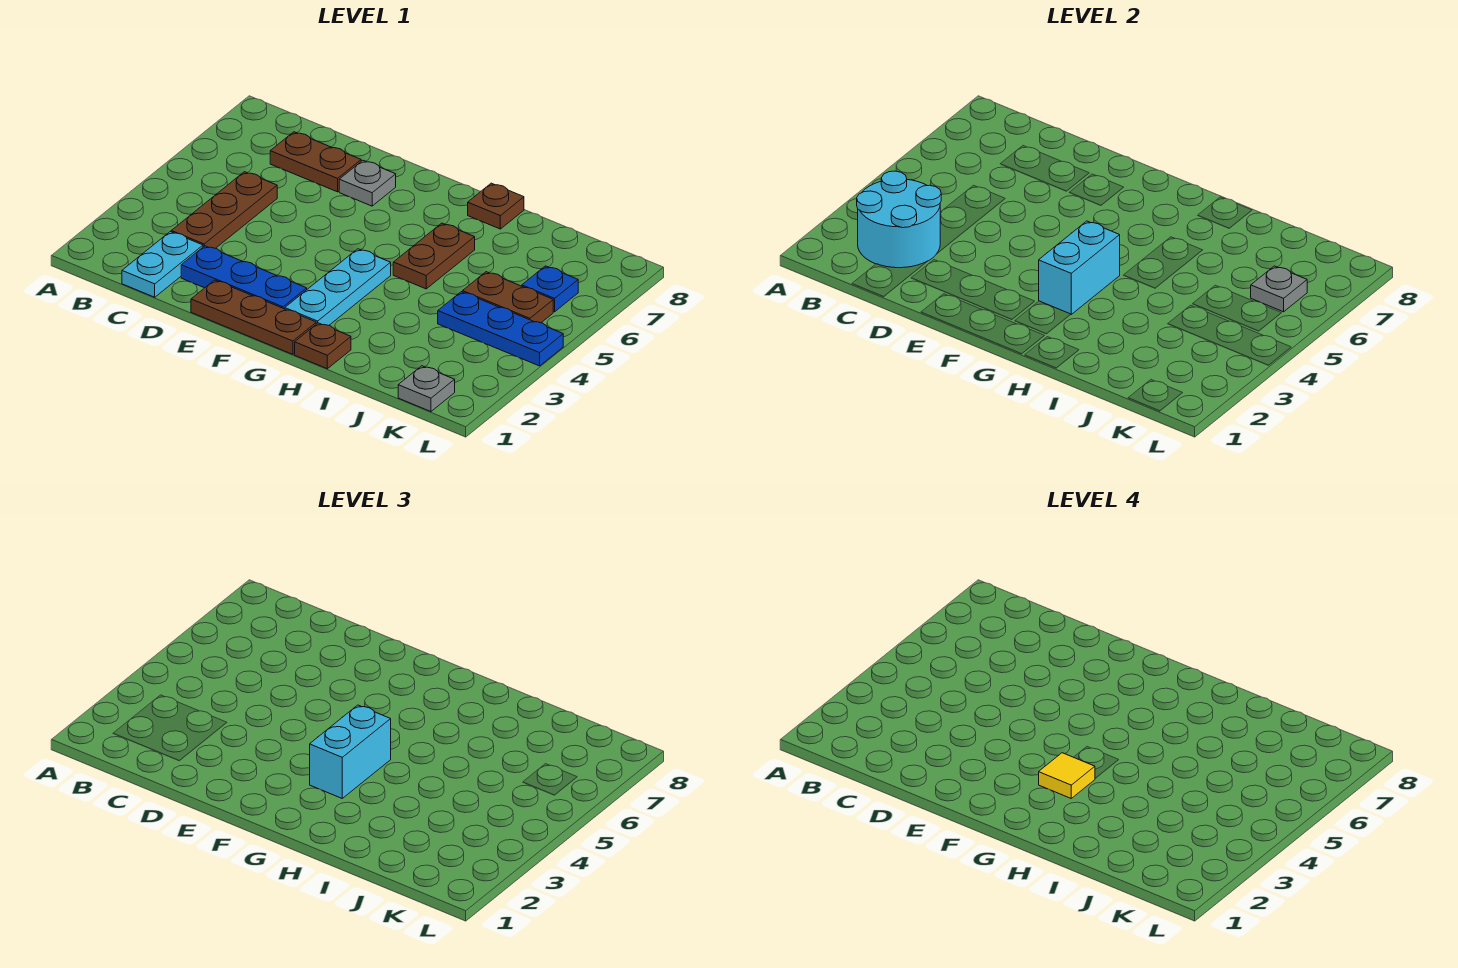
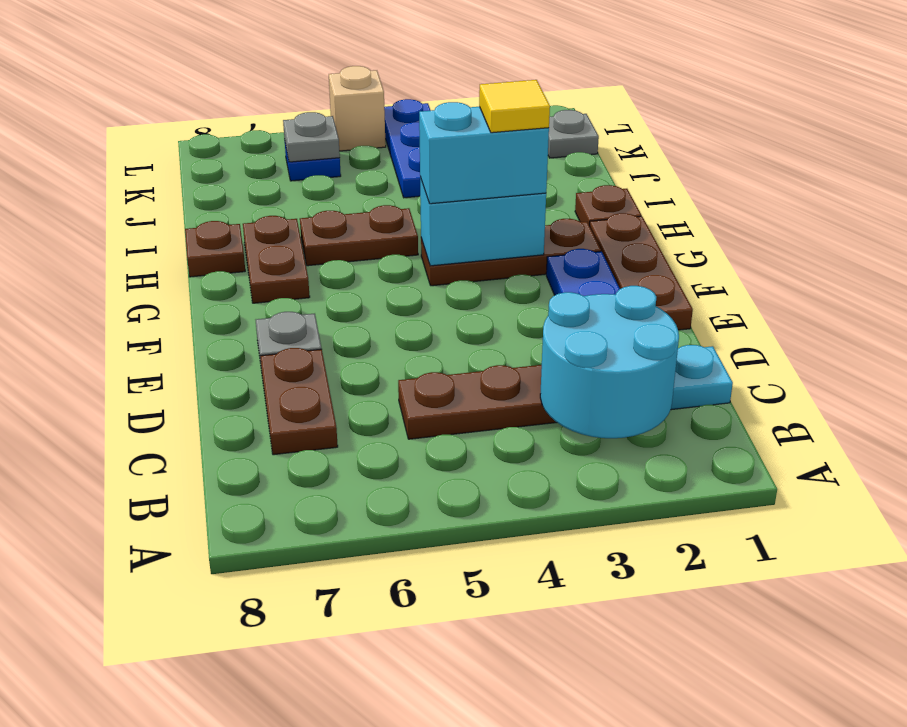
cyan plate G2:G4 level 1 -> brown plate G2:G4 level 1
brown plate J5:K5 level 1 -> brown plate G7:H7 level 1
none -> tan brick L5 level 1

